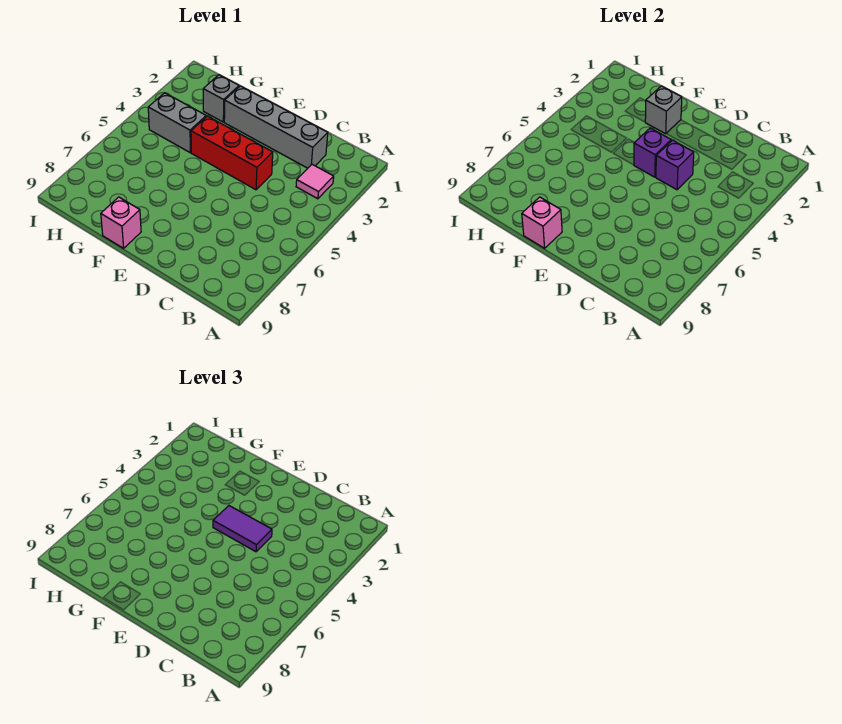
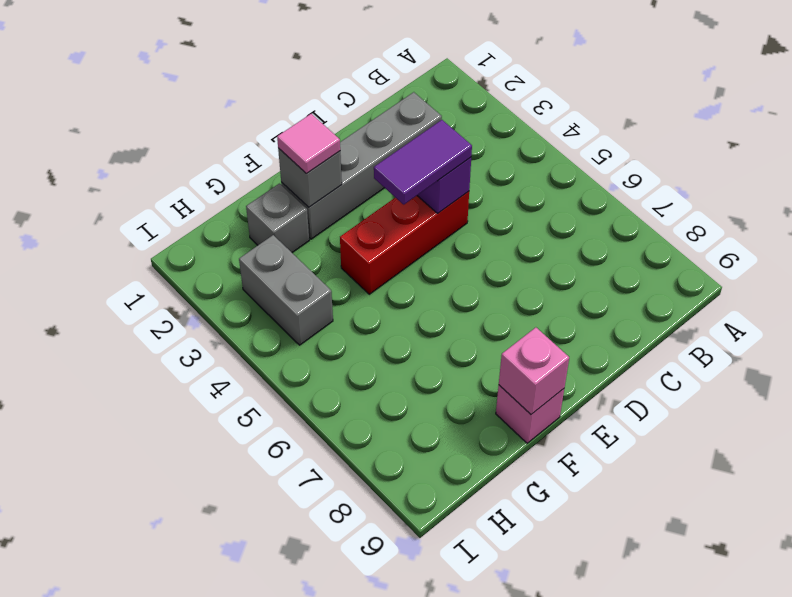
pink tile B3 level 1 -> pink tile F2 level 3
purple brick E4 level 2 -> none
grey brick G4:H4 level 1 -> grey brick H3:H4 level 1

